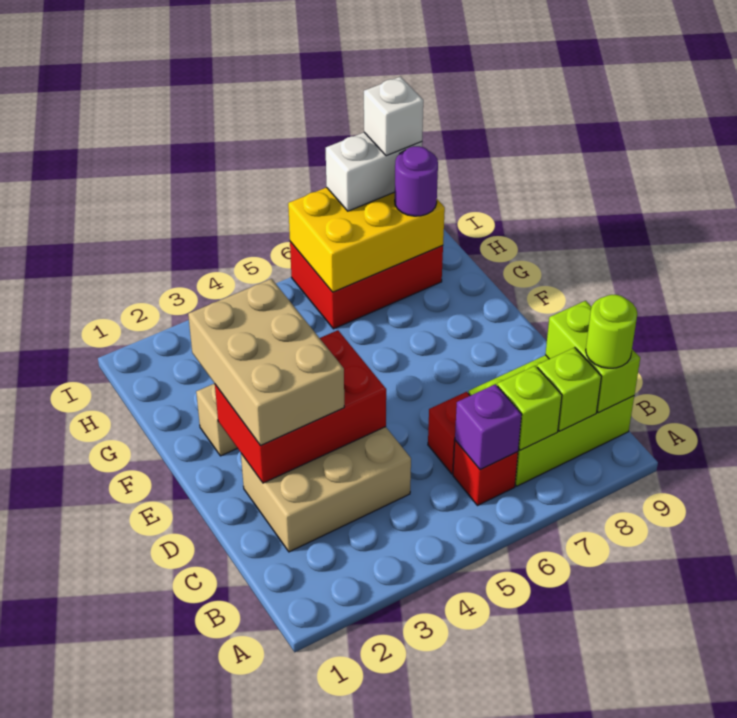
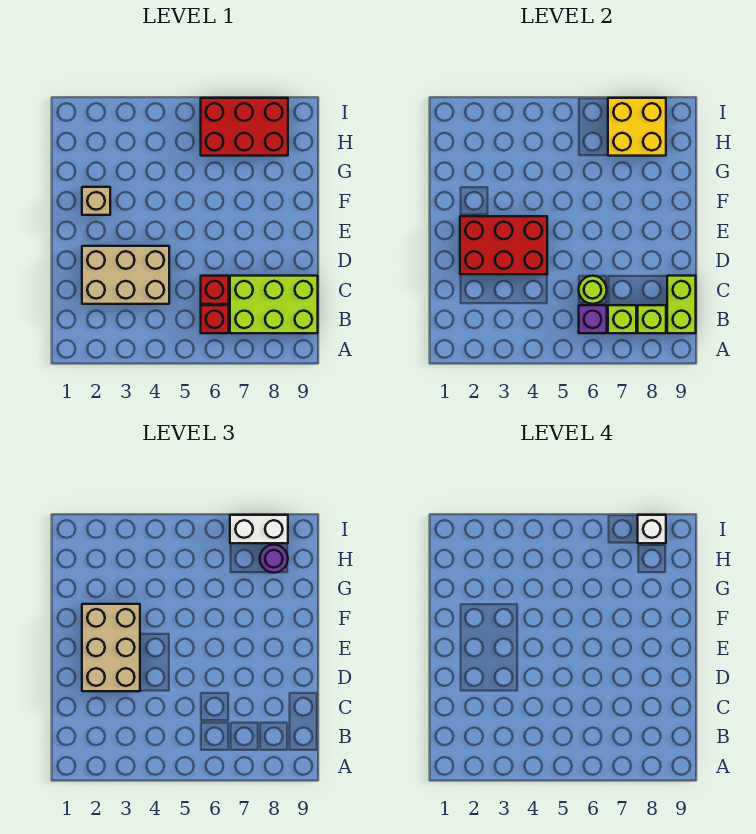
lime round brick B9 level 3 -> lime round brick C6 level 2
yellow brick H6:I8 level 2 -> yellow brick H7:I8 level 2

